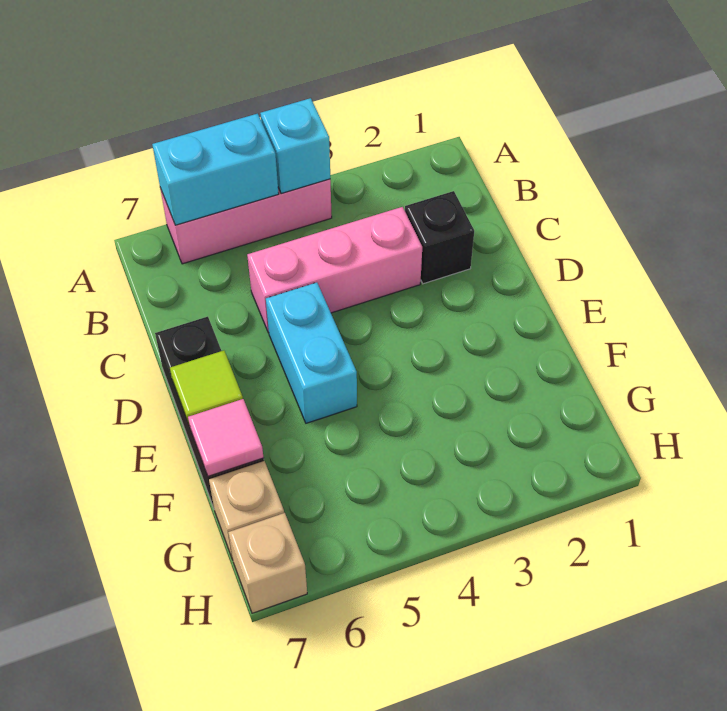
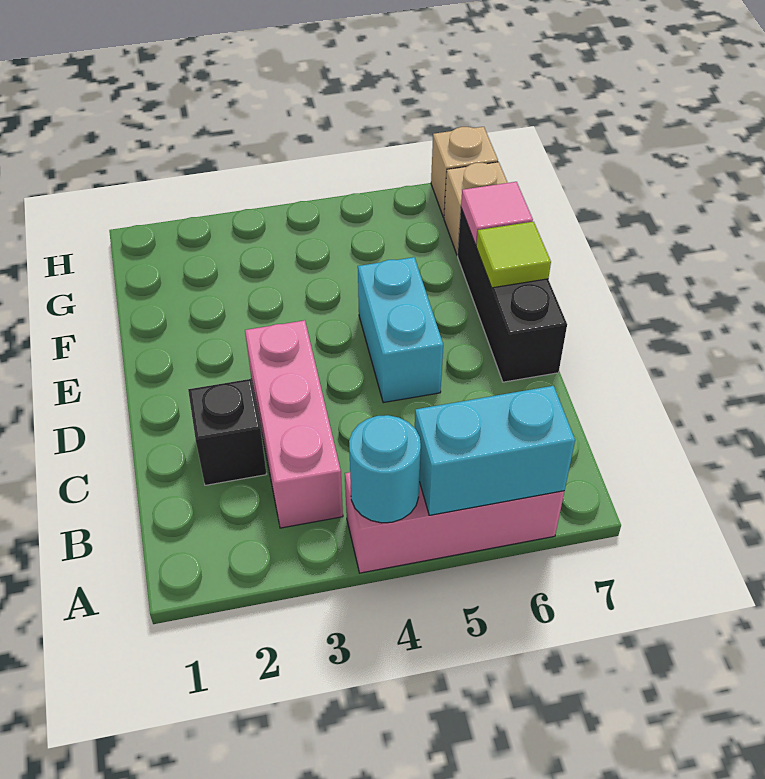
cyan brick A4 level 2 -> cyan round brick A4 level 2
pink brick C3:C5 level 1 -> pink brick B3:D3 level 1

